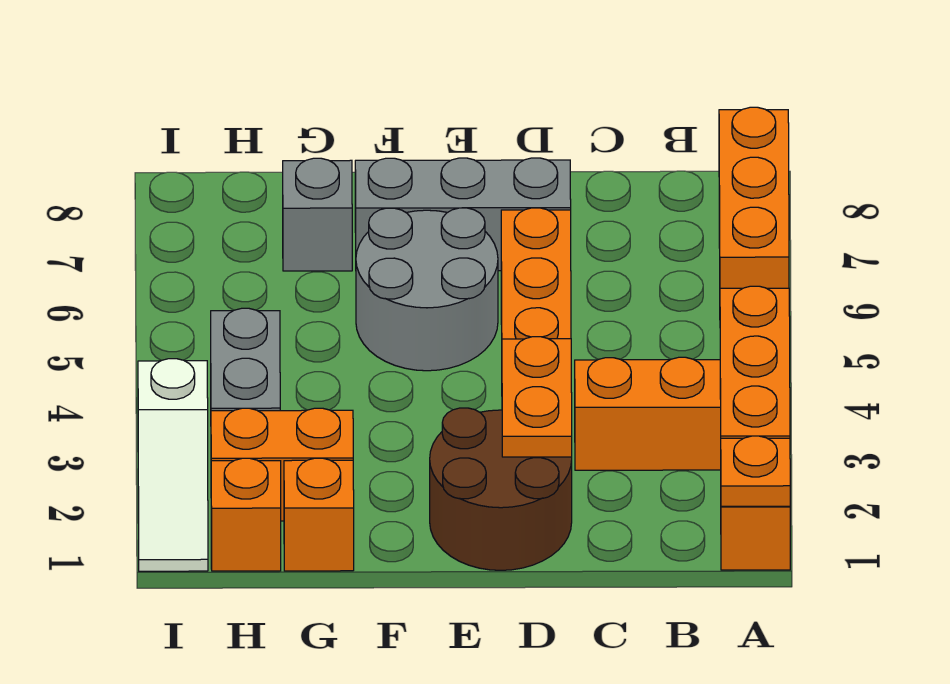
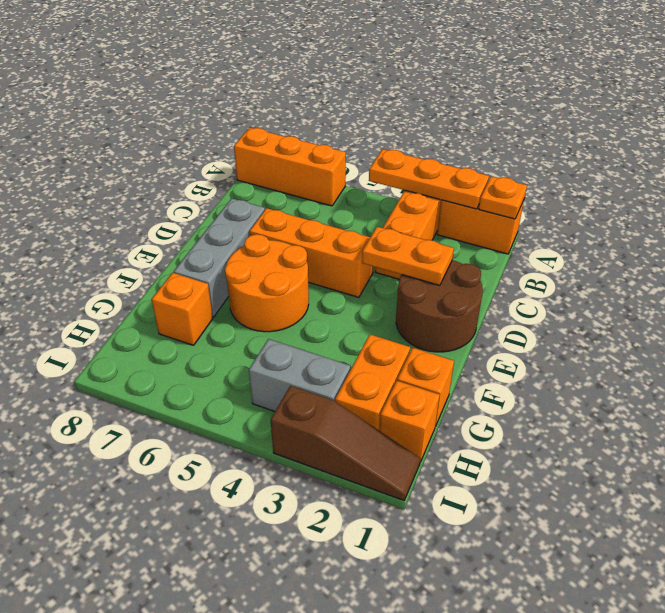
grey round brick E5:F6 level 1 -> orange round brick E5:F6 level 1
grey brick G7 level 1 -> orange brick G7 level 1
white slope I1:I3 level 1 top 3 -> brown slope I1:I3 level 1 top 3

